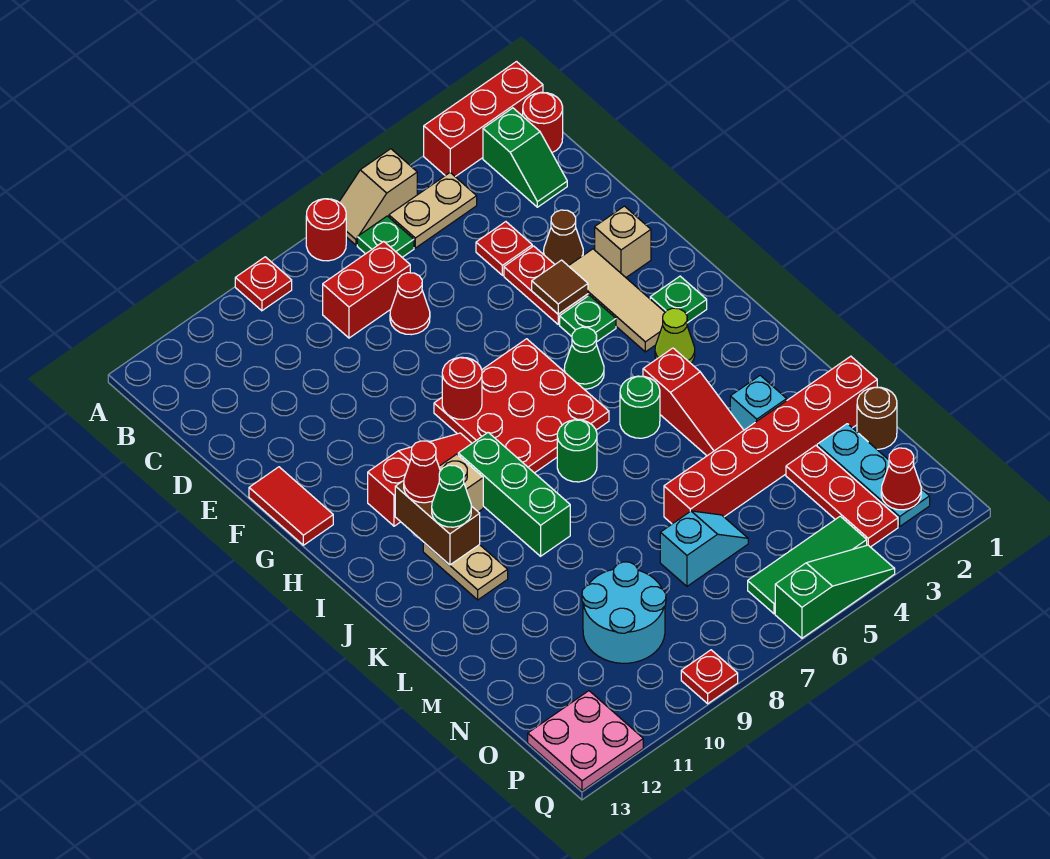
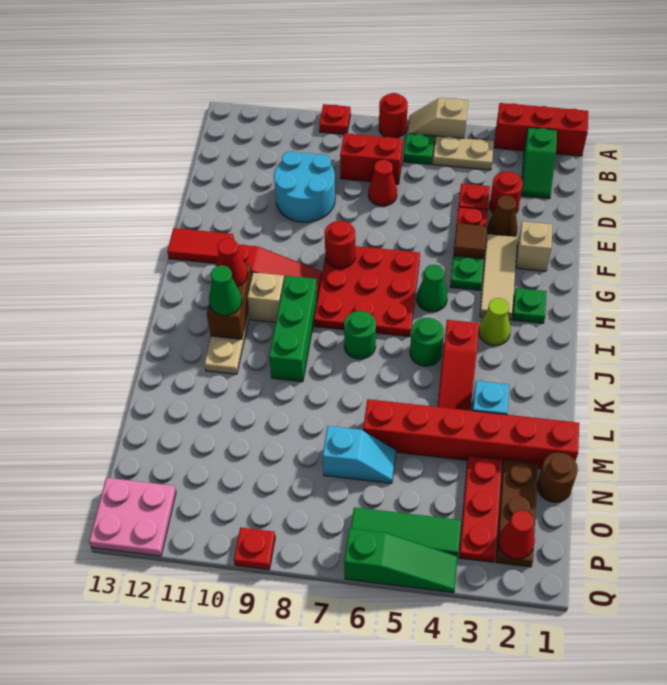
red round brick B1 level 1 -> red round brick D3 level 1
red tile F13:G13 level 1 -> red tile G12:G13 level 1
cyan plate N2:P2 level 1 -> brown plate N2:P2 level 1
cyan round brick N9:O10 level 1 -> cyan round brick D9:E10 level 1

